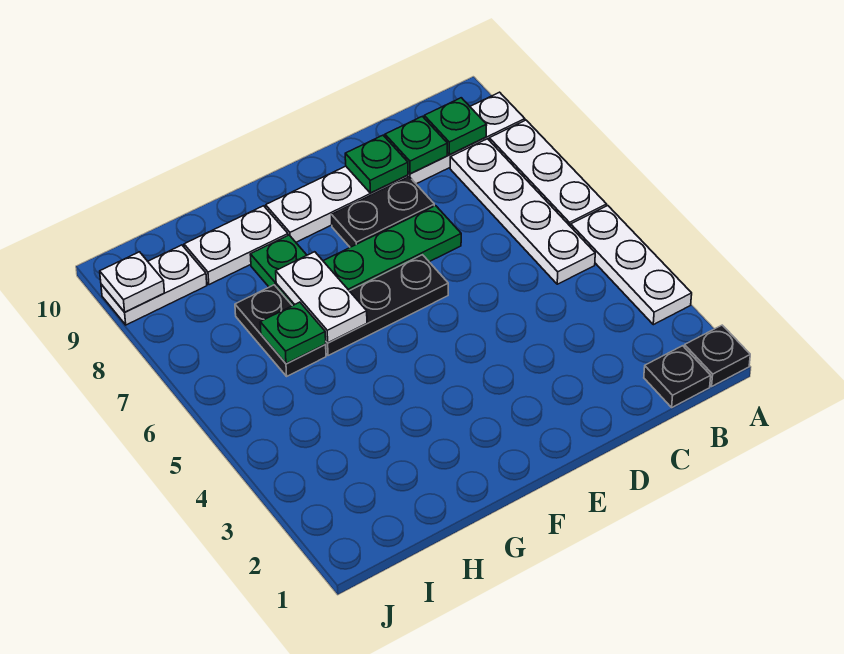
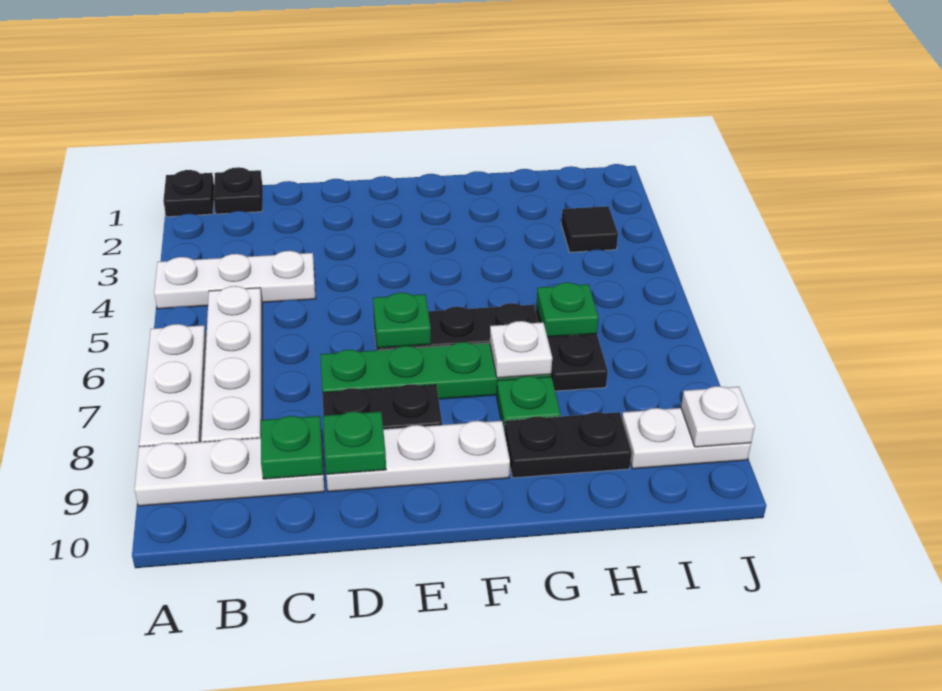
white plate A3:A5 level 1 -> white plate A4:C4 level 1
green plate B9 level 2 -> green plate E6 level 2
white plate G6:G7 level 2 -> white plate G7 level 2
white plate G9:H9 level 1 -> black plate G9:H9 level 1
none -> black tile I3 level 1

